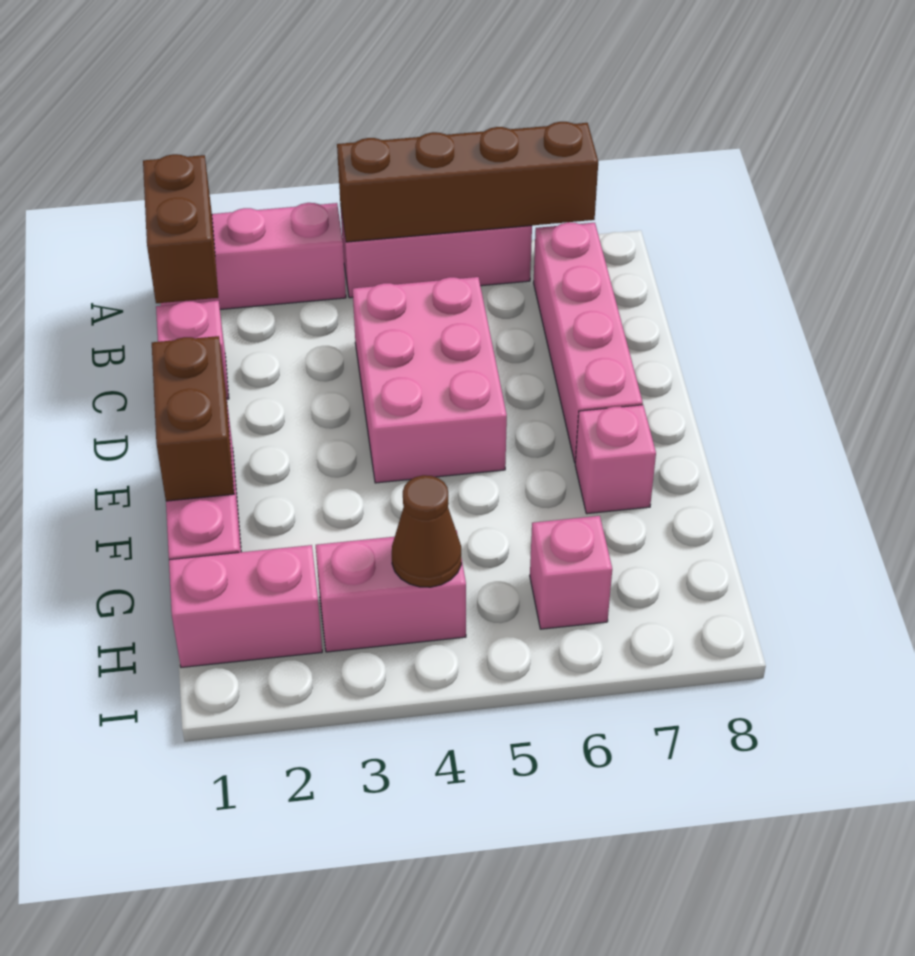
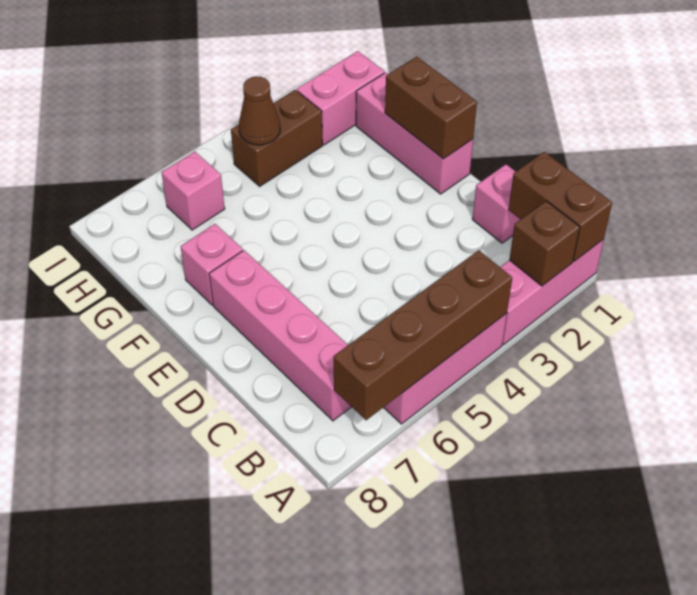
none -> brown brick A2 level 2
pink brick C4:E5 level 1 -> none
pink brick H3:H4 level 1 -> brown brick H3:H4 level 1

